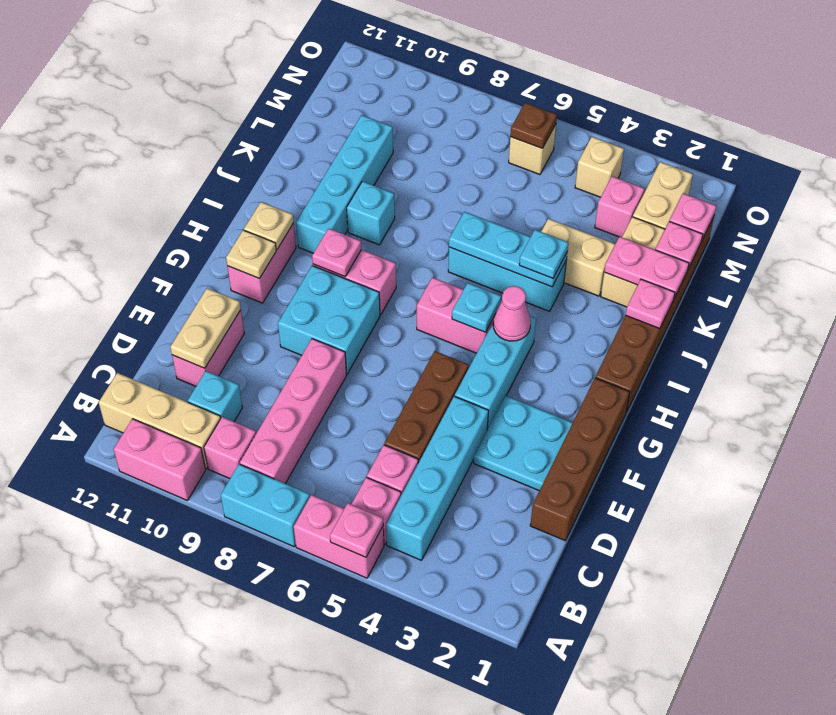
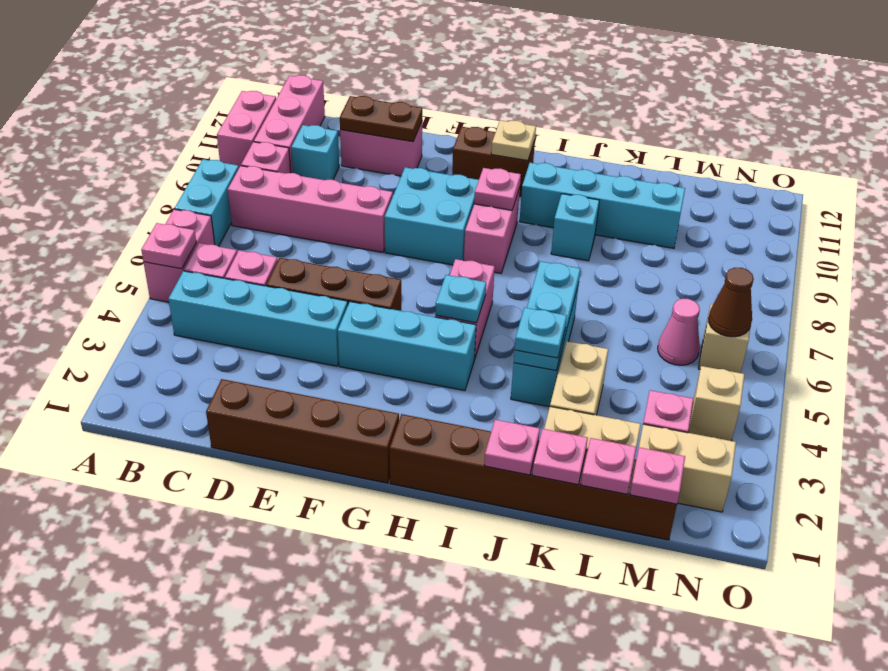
tan brick B10:B12 level 1 -> pink brick B10:B12 level 1
tan plate D11:E11 level 2 -> brown plate D11:E11 level 2
cyan plate E2:F3 level 1 -> none
pink brick G11:H11 level 1 -> brown brick G11:H11 level 1
tan plate G11 level 2 -> none
pink cone H4 level 2 -> pink cone M6 level 1
pink plate K1:K2 level 2 -> pink plate K1 level 2
brown plate N6 level 2 -> brown cone N6 level 2

